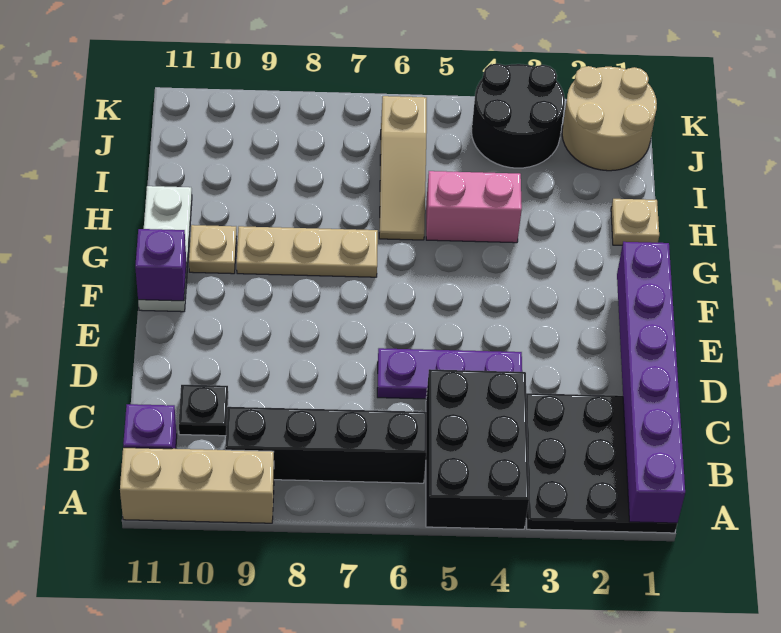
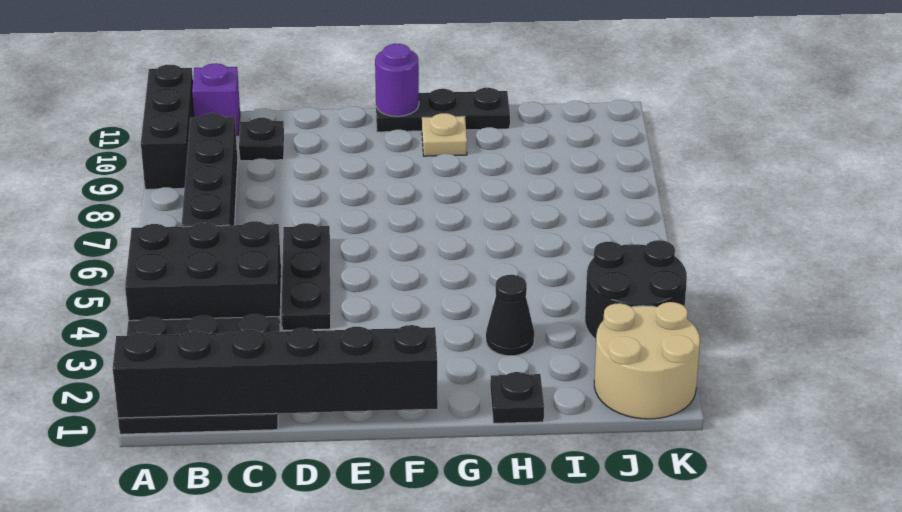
purple brick A1:F1 level 2 -> black brick A1:F1 level 2
tan brick A9:A11 level 1 -> black brick A9:A11 level 1
purple plate D4:D6 level 1 -> black plate D4:D6 level 1
white plate F11:H11 level 1 -> black plate F11:H11 level 1
purple brick F11 level 2 -> purple round brick F11 level 2
tan plate G7:G9 level 1 -> none
tan plate H1 level 1 -> black plate H1 level 1
none -> black cone H3 level 1
pink brick H4:H5 level 1 -> none
tan slope H6:J6 level 1 top J -> none

